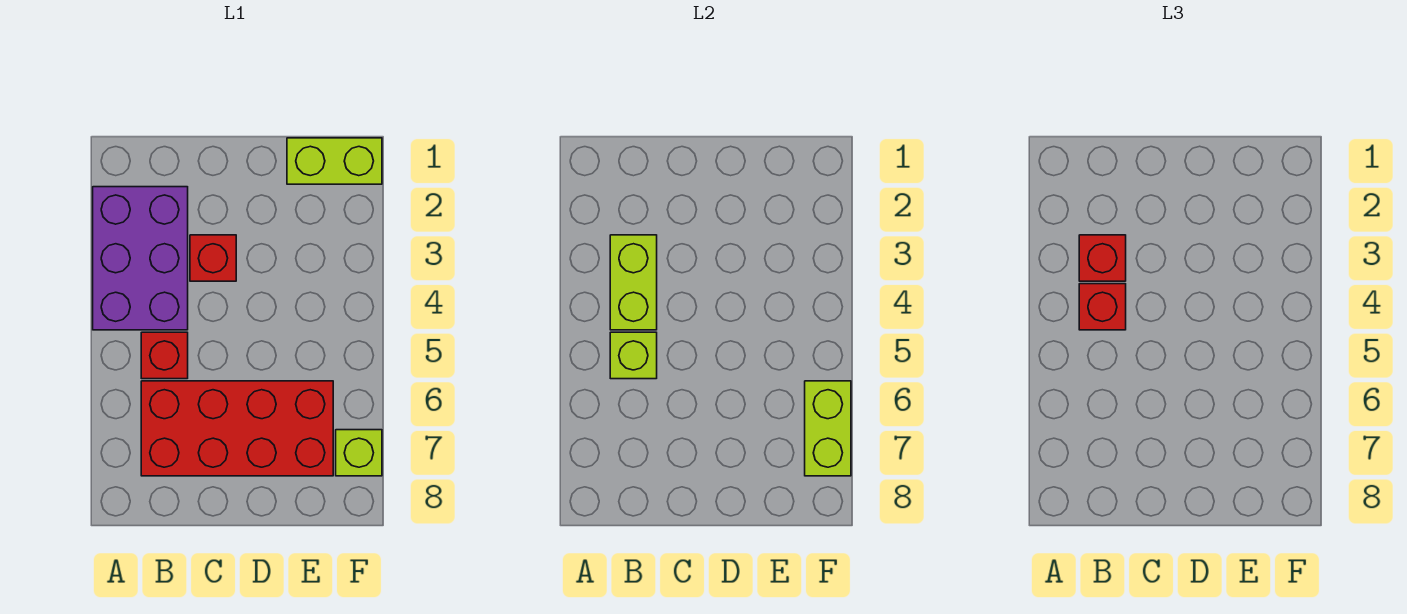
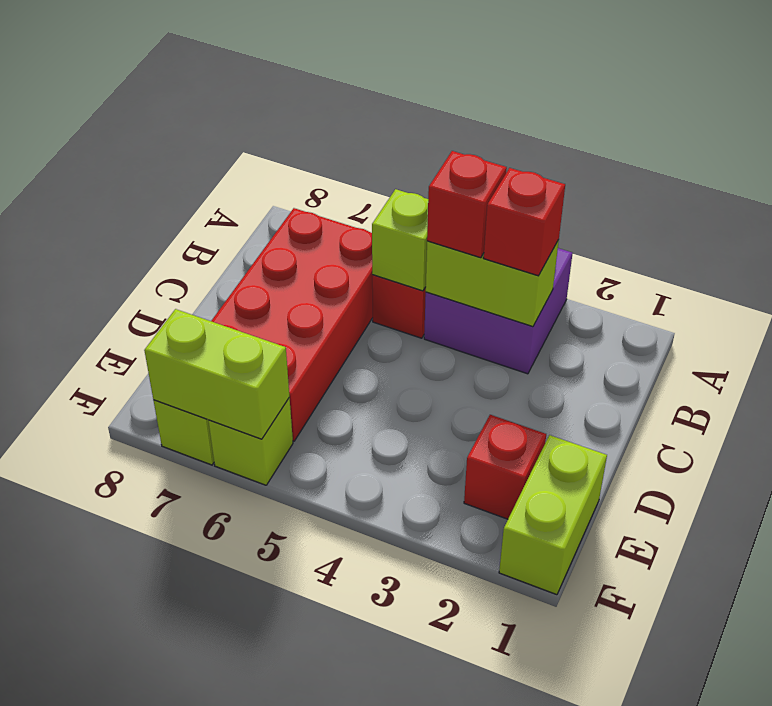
purple brick A2:B4 level 1 -> purple brick A3:B4 level 1
red brick C3 level 1 -> red brick E2 level 1
none -> lime brick F6 level 1

